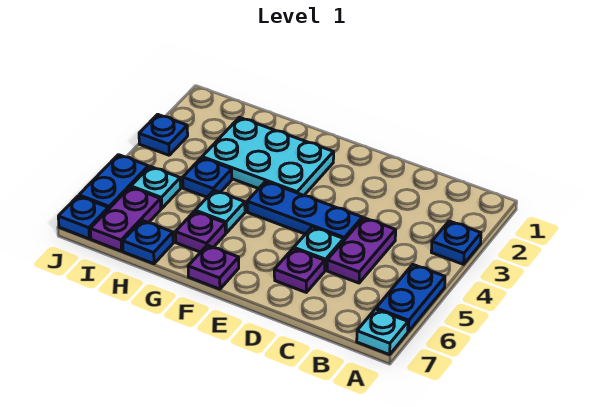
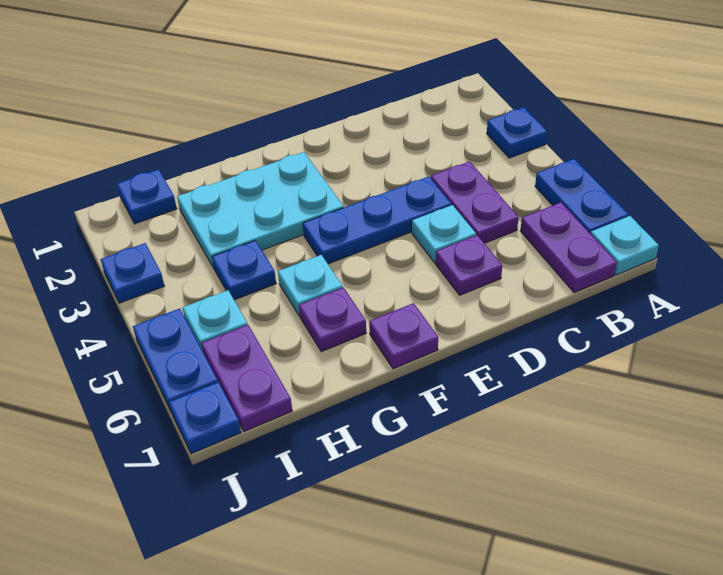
none -> purple plate B6:B7 level 1
blue plate H7 level 1 -> blue plate I1 level 1

